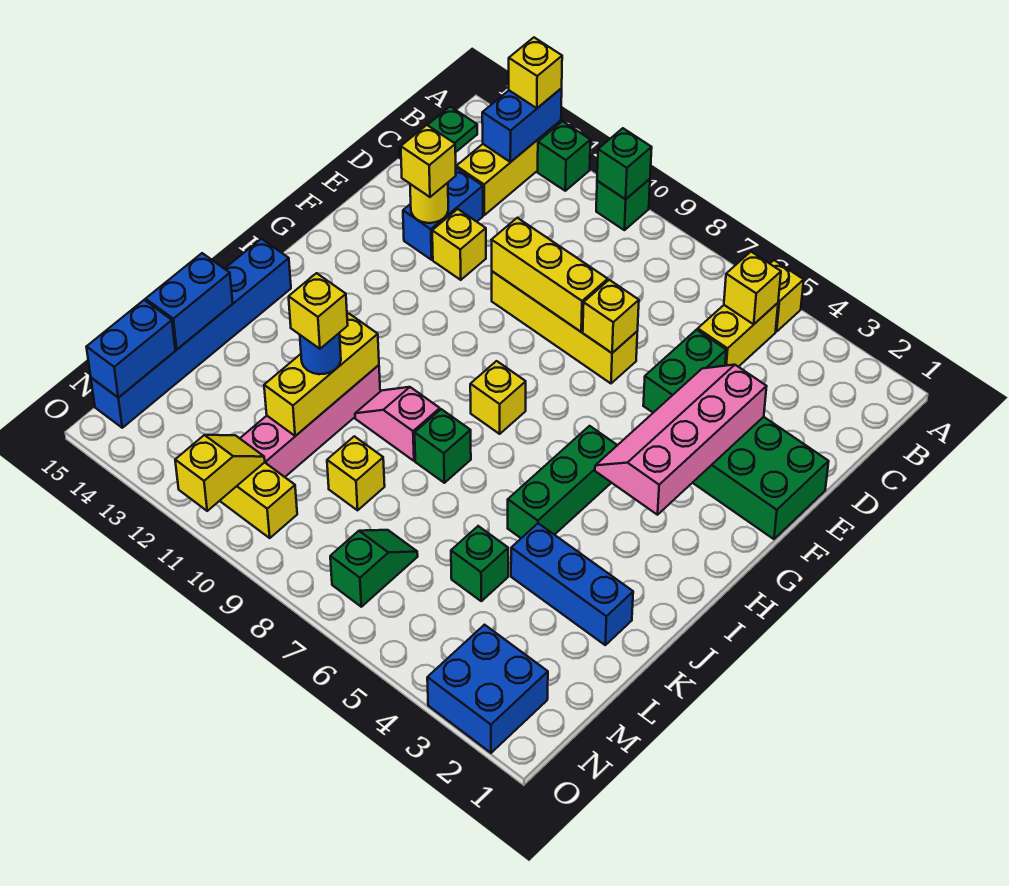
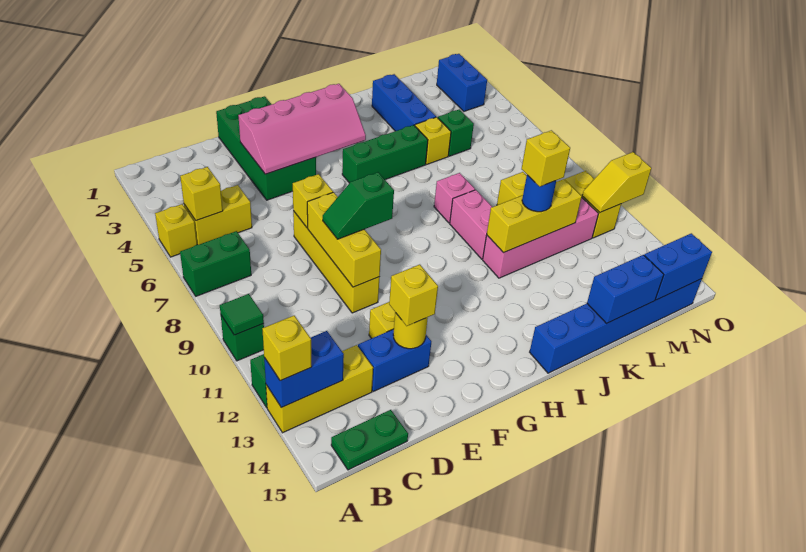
green brick A10 level 2 -> green tile A10 level 2
green brick D5:E5 level 1 -> green brick A7:B7 level 1
yellow brick H8 level 1 -> yellow brick K5 level 1
green brick J8 level 1 -> pink brick J8 level 1
pink slope J9:J10 level 1 top 9 -> pink brick J9:J10 level 1
green slope M7:N7 level 1 top N -> green slope E9:F9 level 3 top F
blue brick N2:O3 level 1 -> blue brick N2:N3 level 1

